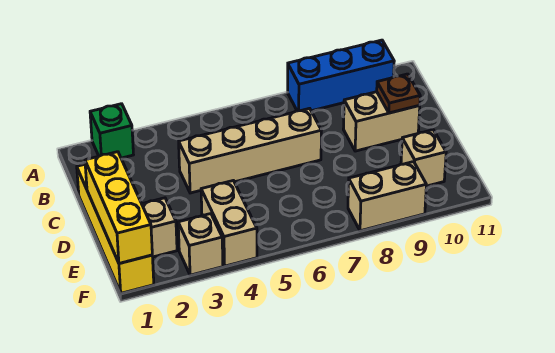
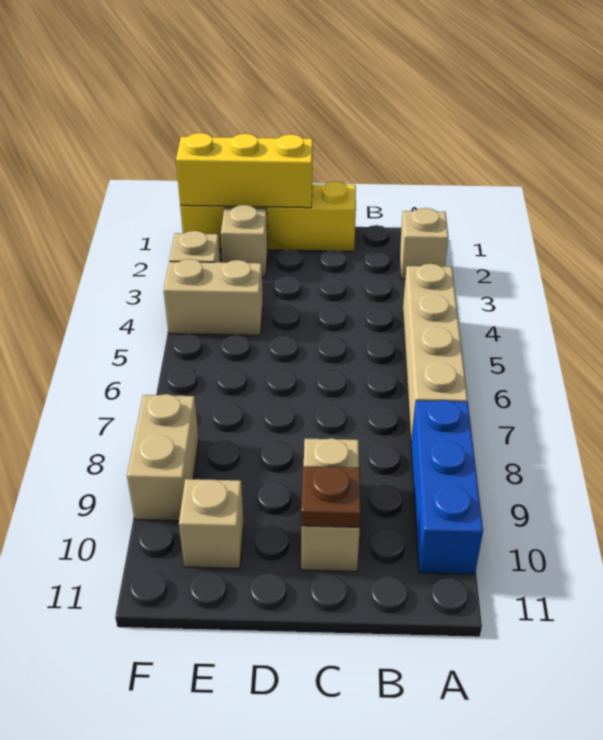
green brick A2 level 1 -> tan brick A2 level 1
tan brick C4:C7 level 1 -> tan brick A4:A7 level 1

